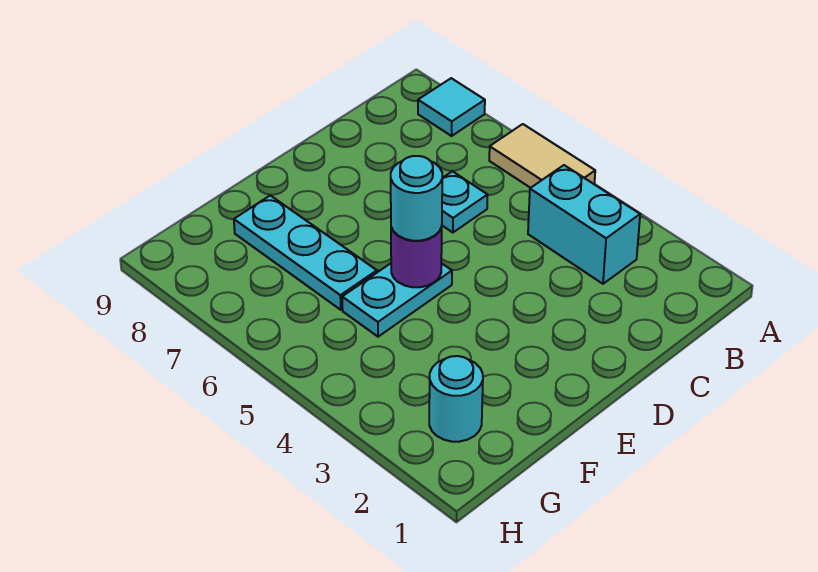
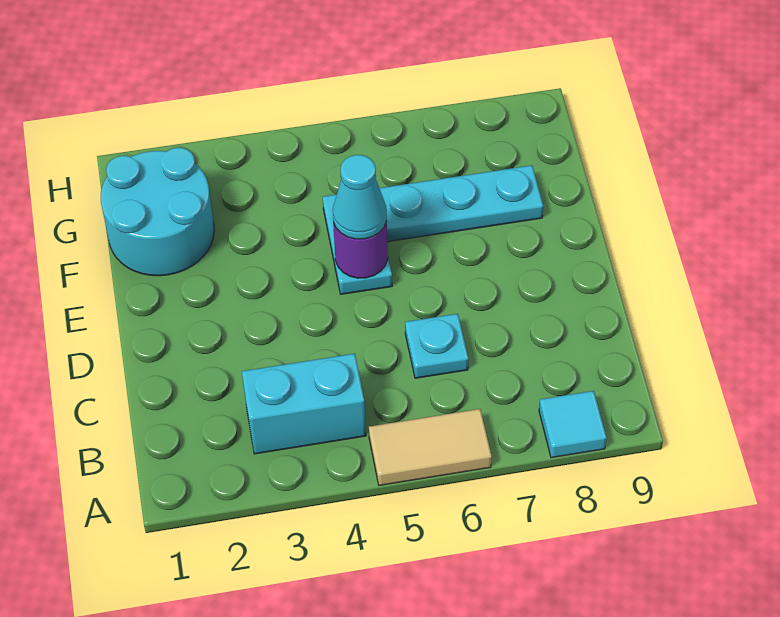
cyan round brick E5 level 3 -> cyan cone E5 level 3
cyan round brick G2 level 1 -> cyan round brick F1:G2 level 1

